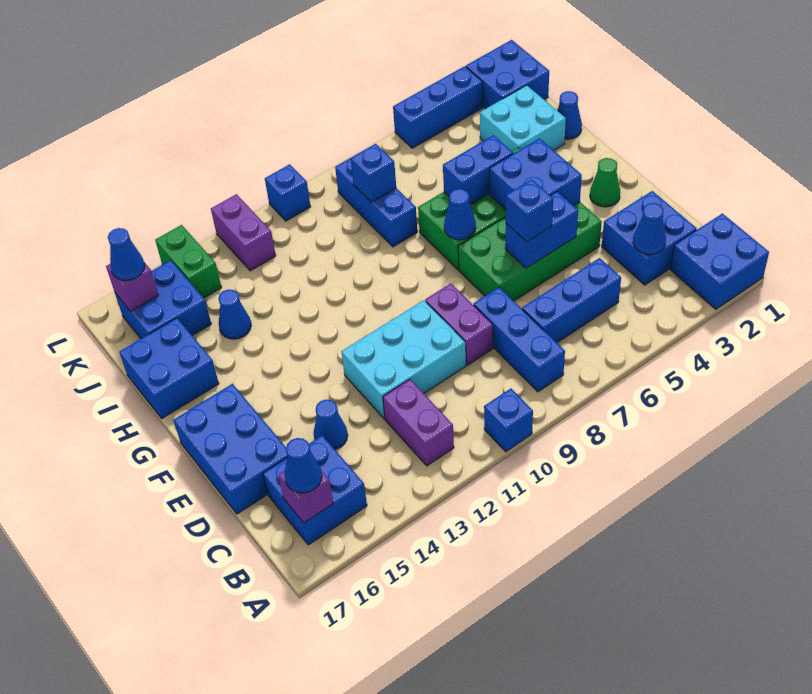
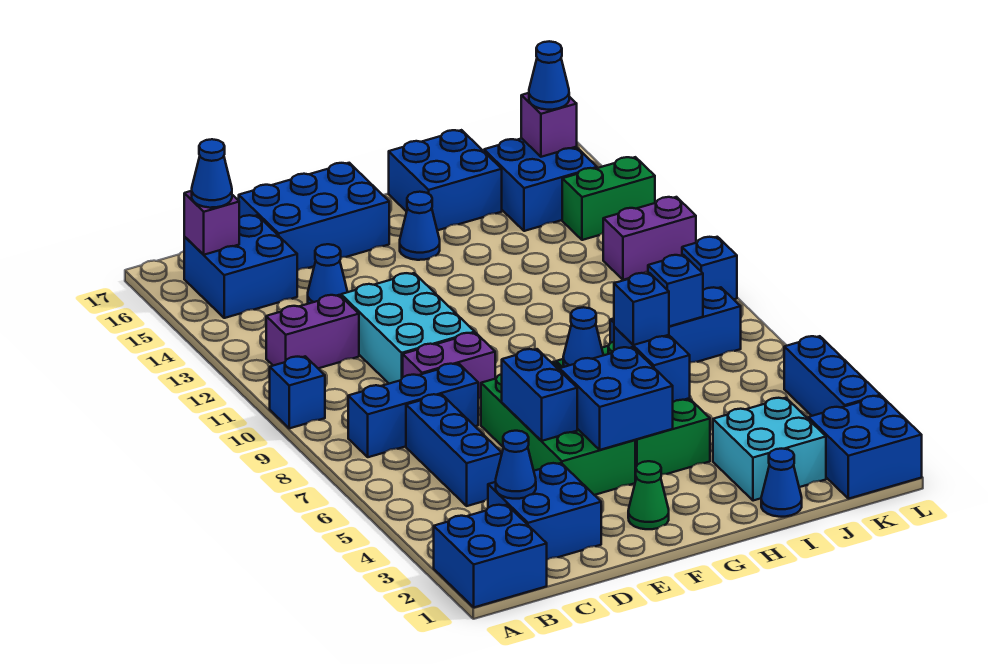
blue brick E6 level 3 -> blue brick H6 level 3
blue cone I14 level 1 -> blue cone G15 level 1

